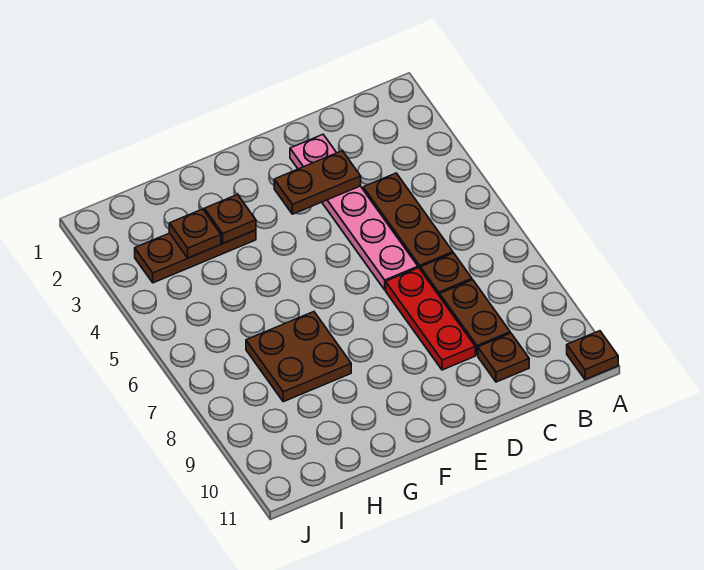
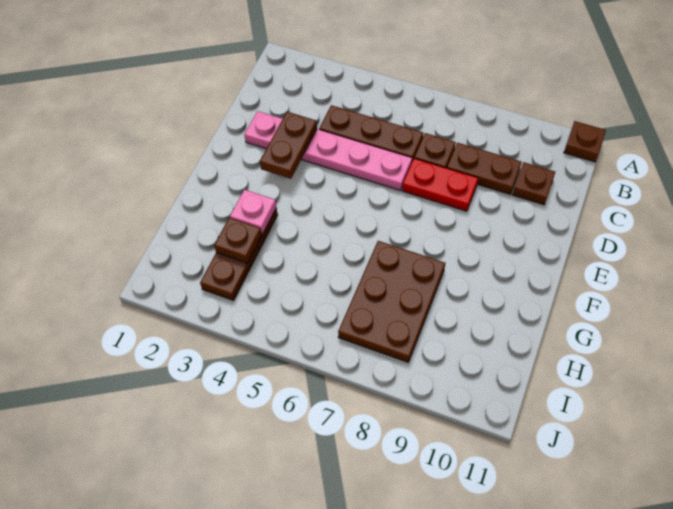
red plate D7:D9 level 1 -> red plate D7:D8 level 1
brown plate G3 level 2 -> pink plate G3 level 2
brown plate G7:H8 level 1 -> brown plate G7:I8 level 1

